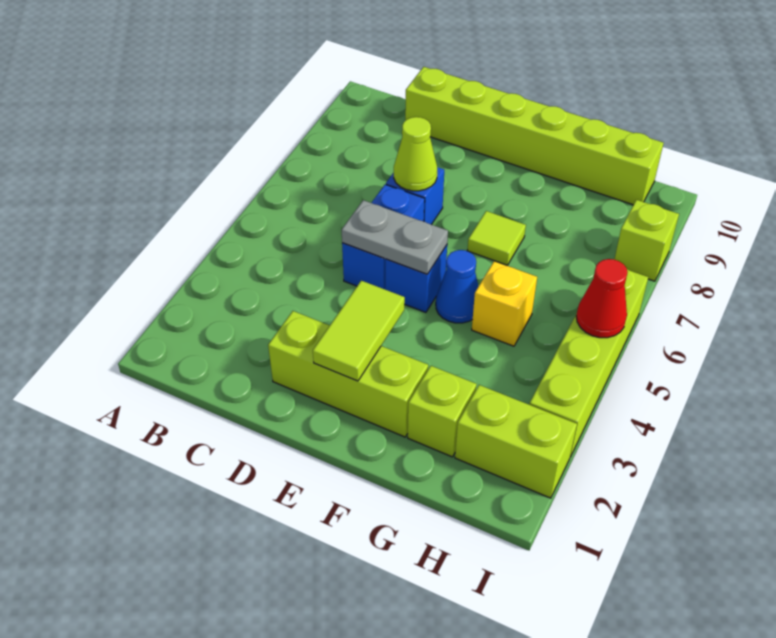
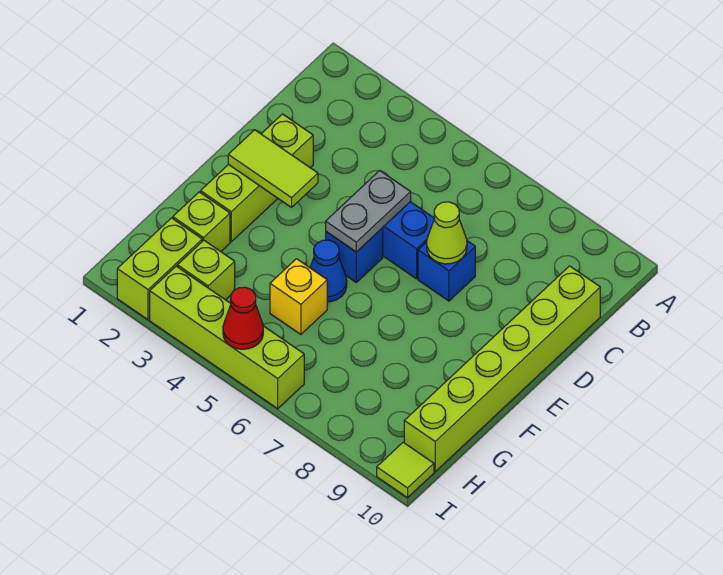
lime tile F7 level 1 -> lime tile I10 level 1
lime brick I8 level 1 -> lime brick H3 level 1

